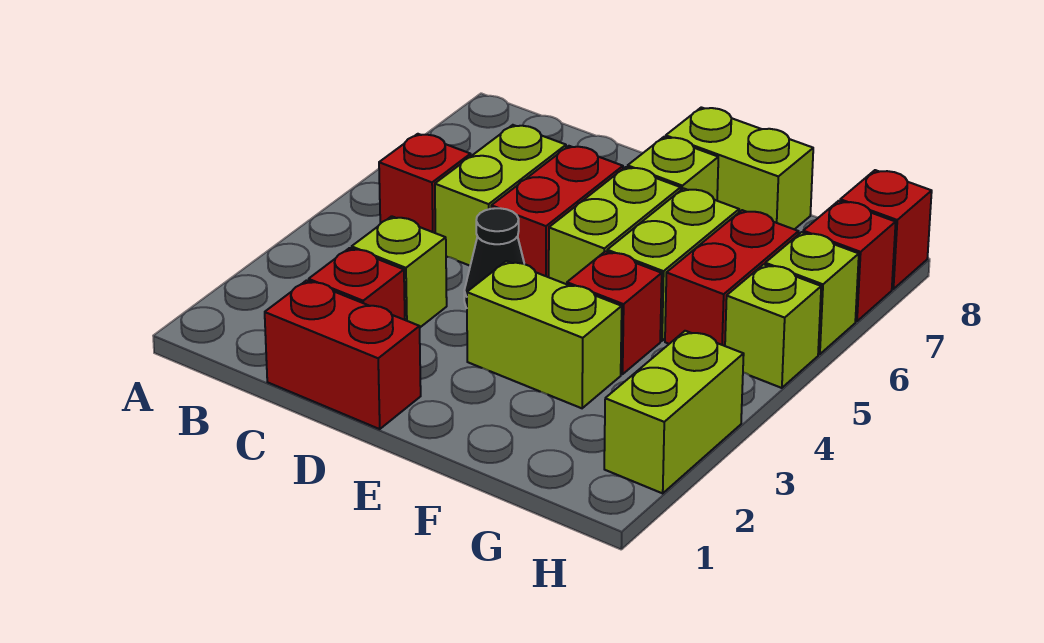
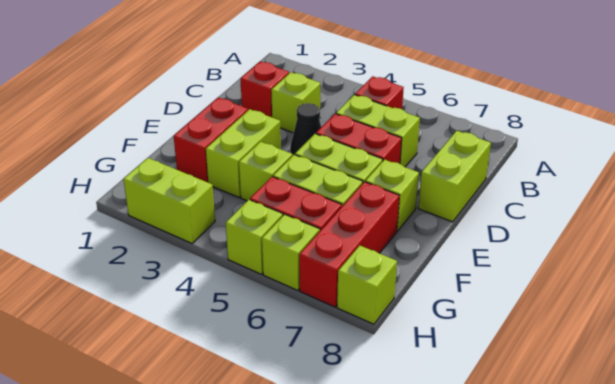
red brick C1:D1 level 1 -> red brick E2:F2 level 1
lime brick E8:F8 level 1 -> lime brick C8:D8 level 1
red brick F4 level 1 -> lime brick F4 level 1
red brick H7 level 1 -> red brick F7:H7 level 1
red brick H8 level 1 -> lime brick H8 level 1

